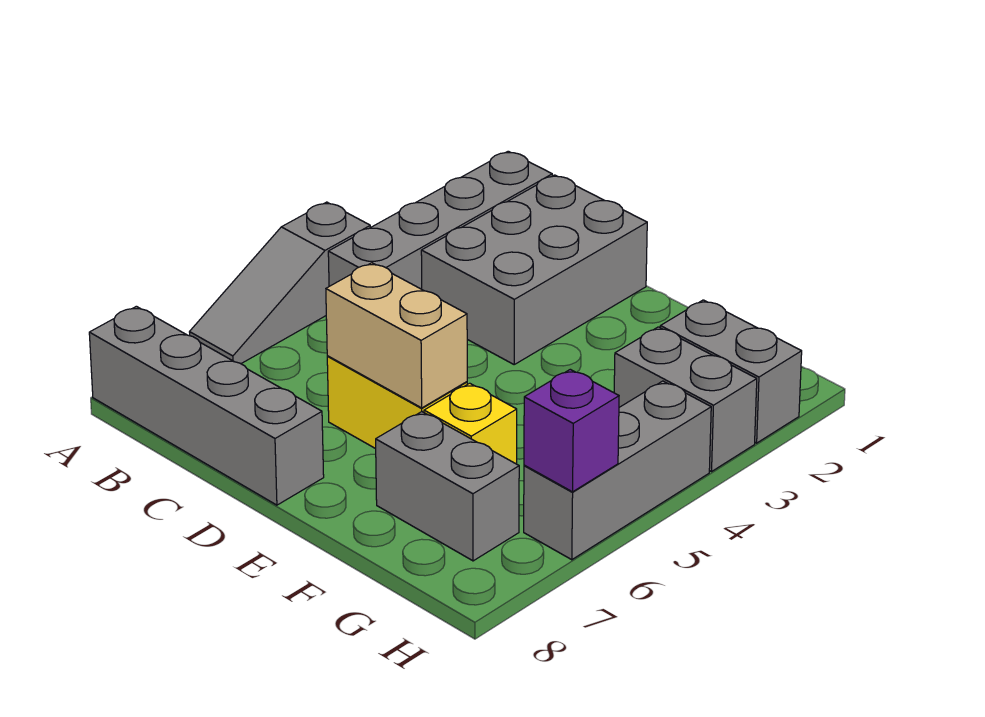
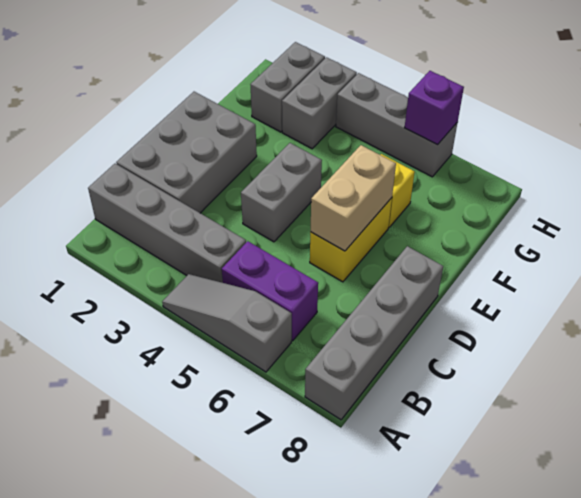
grey slope A4:A6 level 1 top 4 -> grey slope A4:A6 level 1 top 6
none -> purple brick B5:B6 level 1
grey brick C1:D3 level 1 -> grey brick C1:E2 level 1
grey brick F7:G7 level 1 -> grey brick D4:E4 level 1

